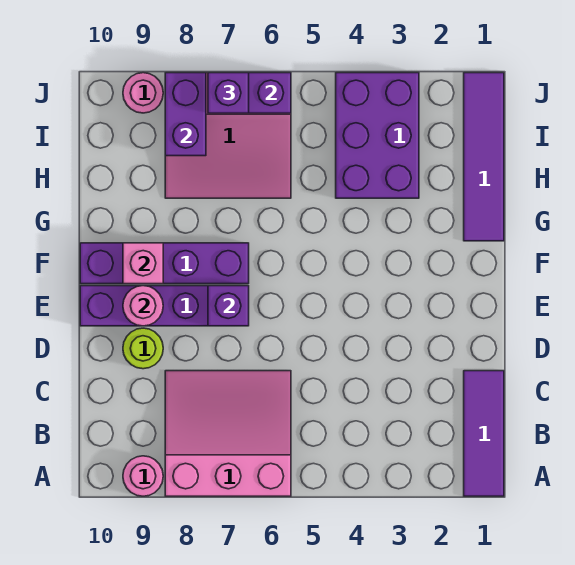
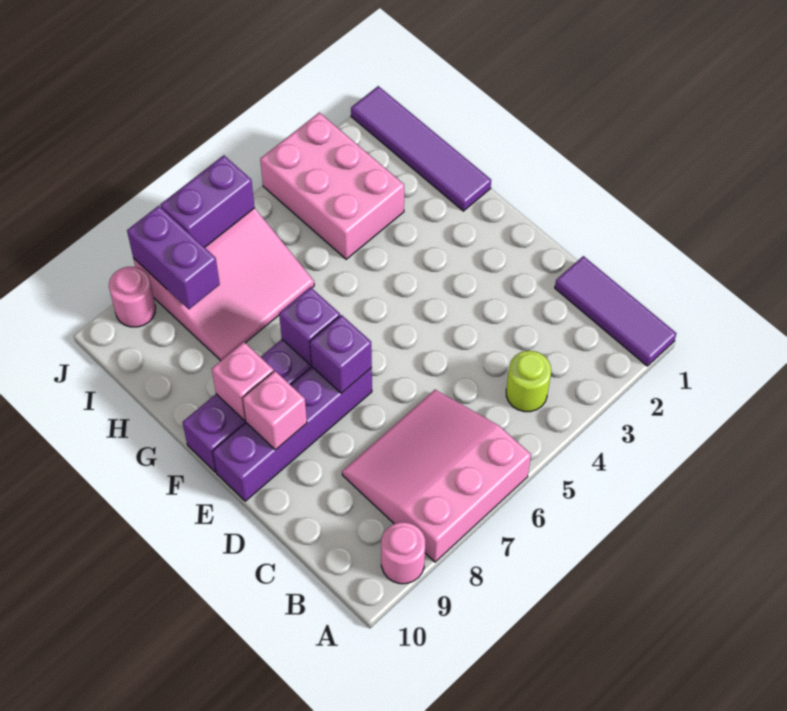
lime round brick D9 level 1 -> lime round brick B4 level 1
pink round brick E9 level 2 -> pink brick E9 level 2
purple brick H3:J4 level 1 -> pink brick H3:J4 level 1
purple brick J7 level 3 -> purple brick F7 level 2

